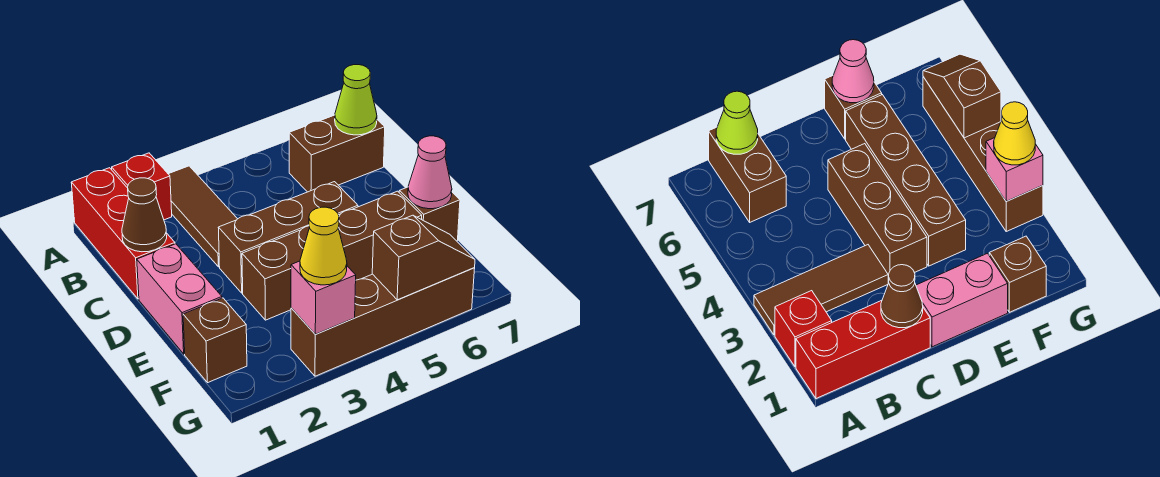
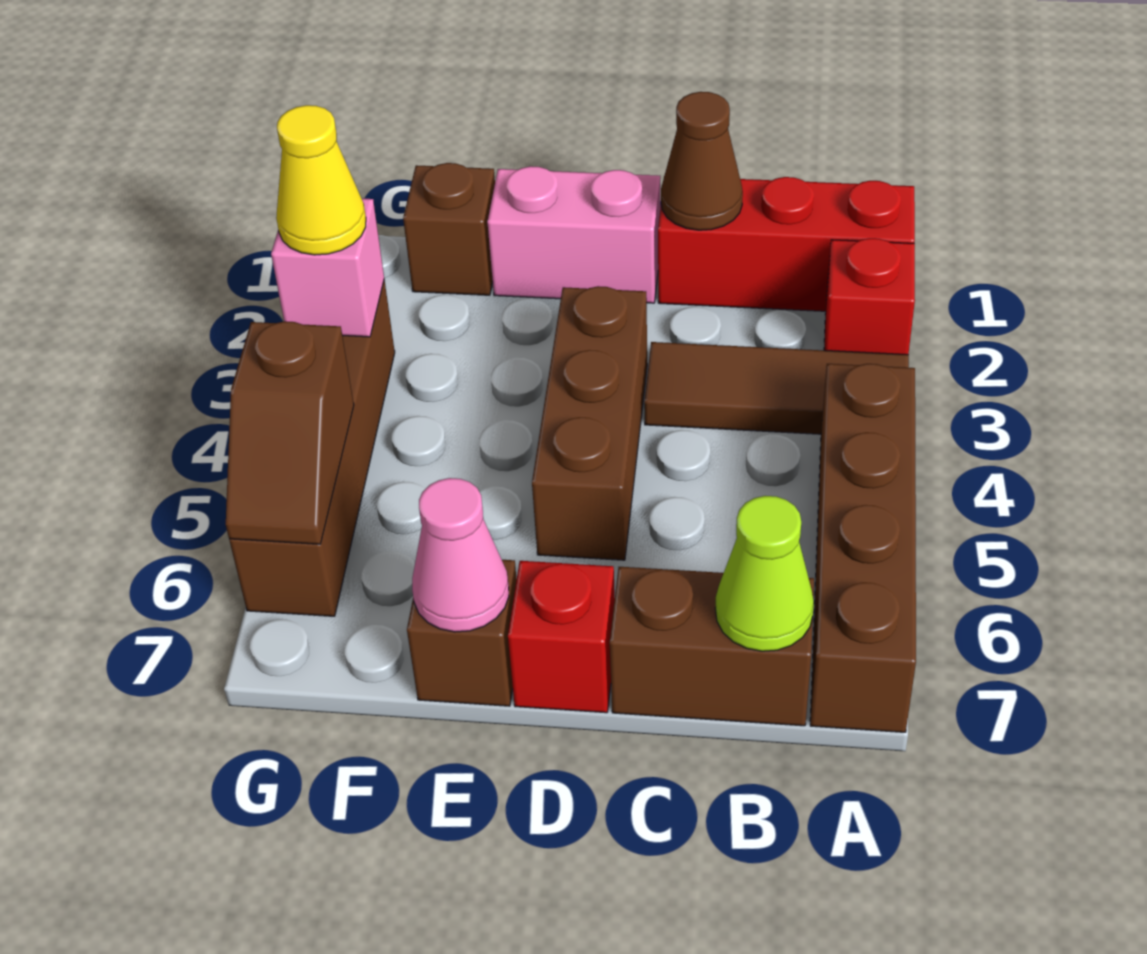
brown brick B6:B7 level 1 -> brown brick B7:C7 level 1
none -> red brick D7 level 1
brown brick E3:E6 level 1 -> brown brick A4:A7 level 1

